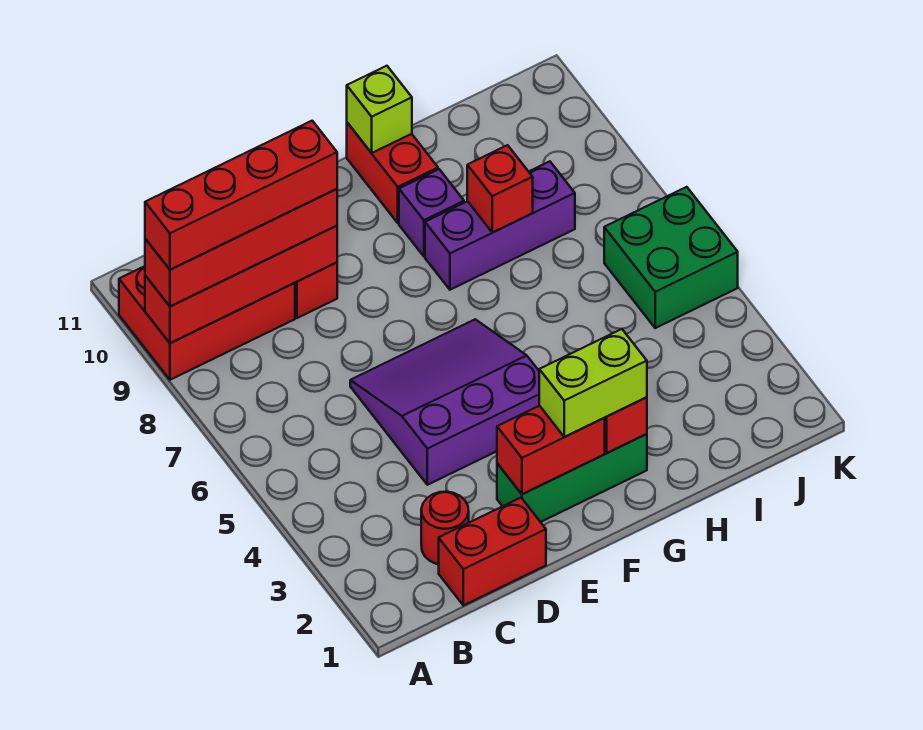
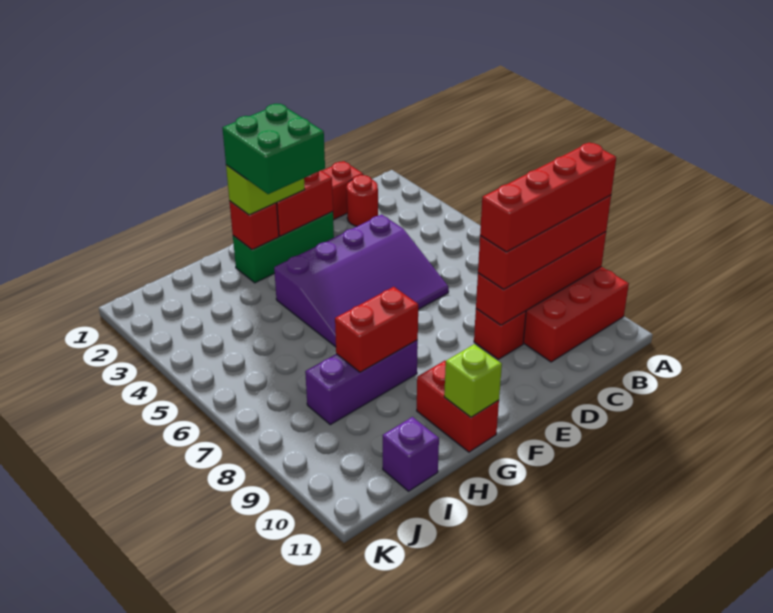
purple slope D4:F6 level 1 top 4 -> purple slope D4:G6 level 1 top 4
purple brick G9 level 1 -> purple brick I11 level 1
red brick H8 level 2 -> red brick G8:H8 level 2
green brick J5:K6 level 1 -> green brick F2:G3 level 4

